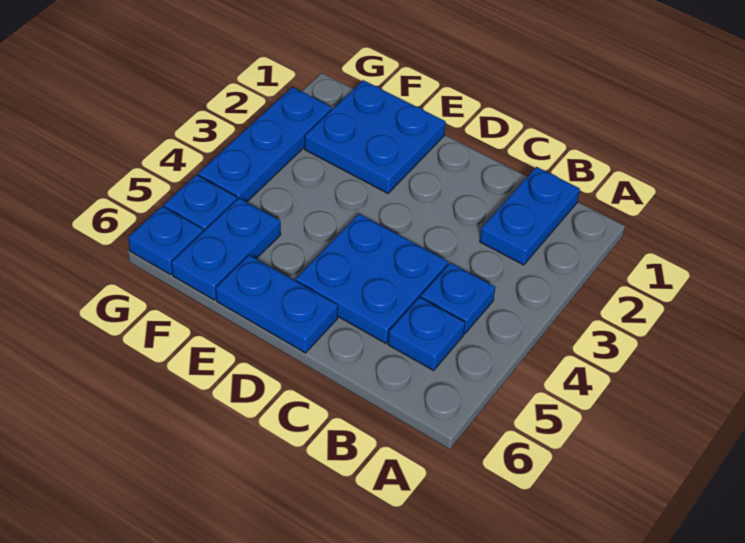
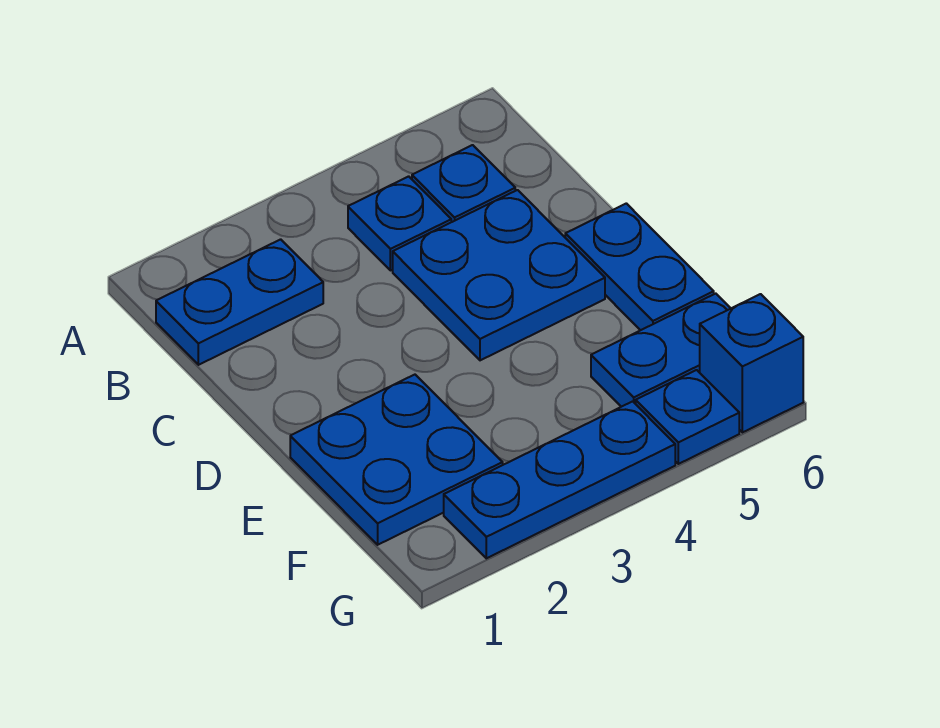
blue plate G6 level 1 -> blue brick G6 level 1

